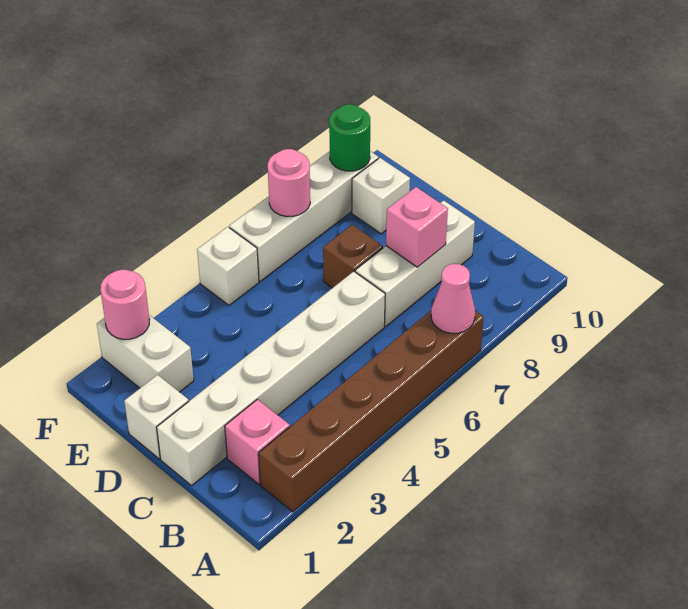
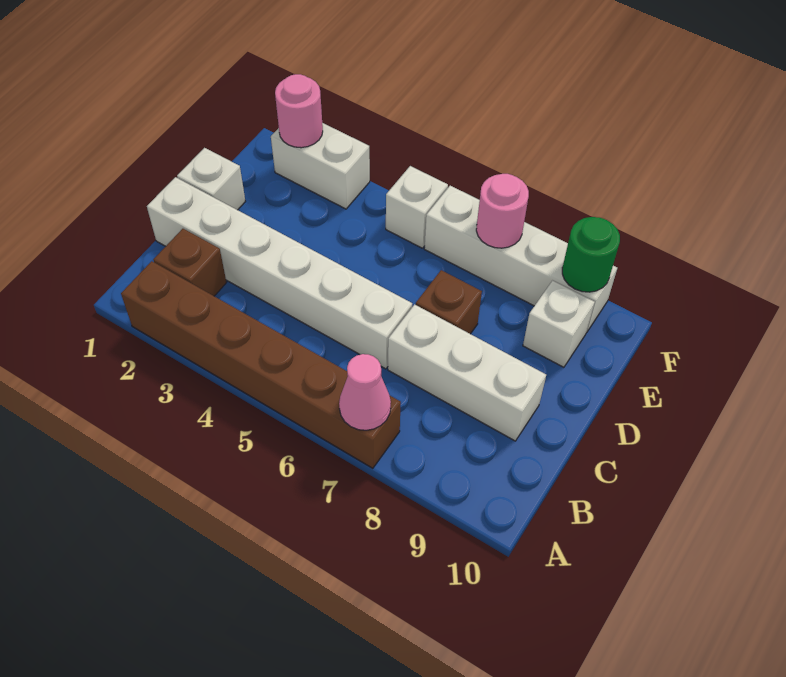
pink brick B2 level 1 -> brown brick B2 level 1
pink brick C8 level 2 -> none
white brick E2:F2 level 1 -> white brick F2:F3 level 1

